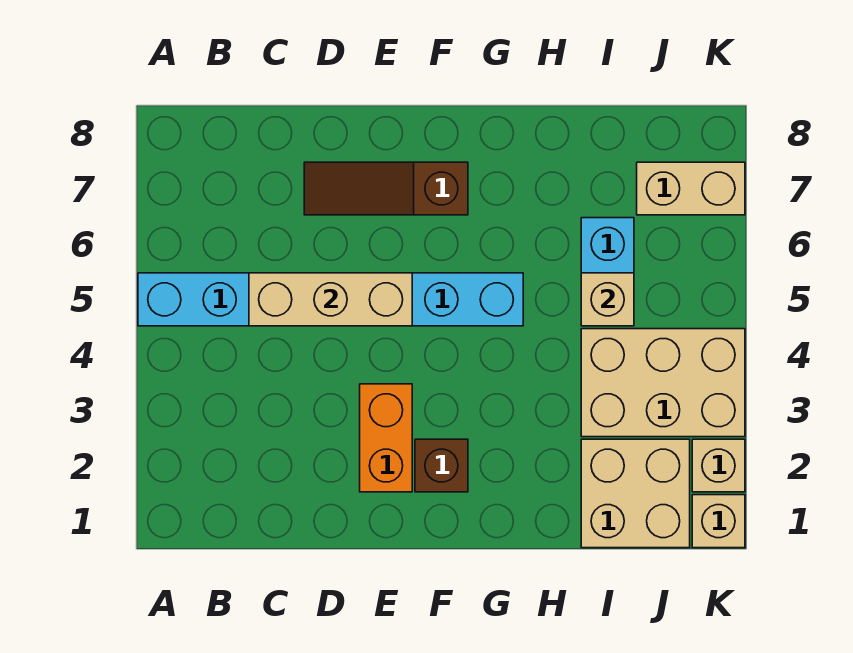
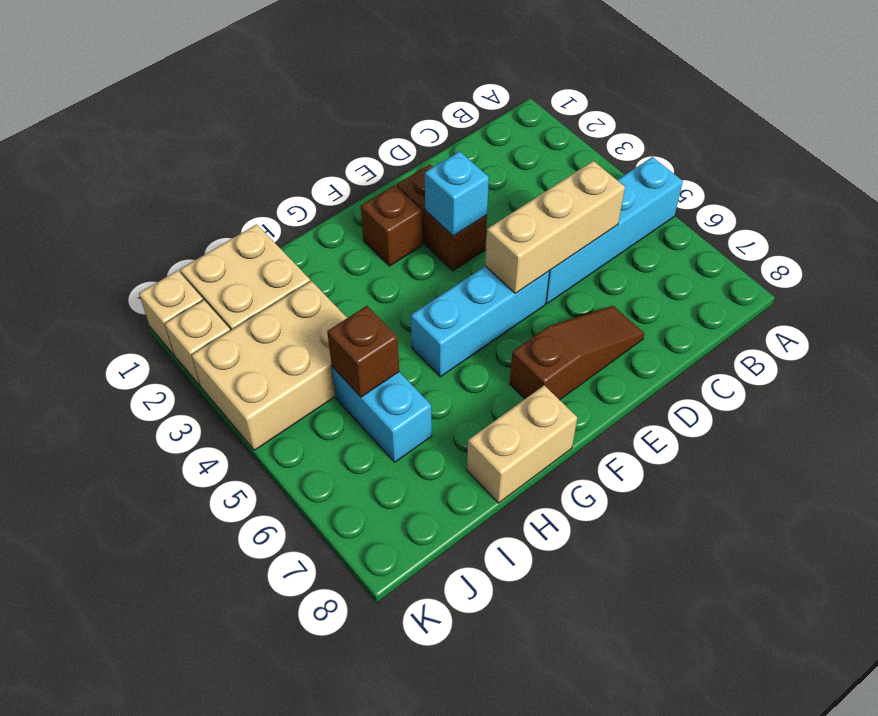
orange brick E2:E3 level 1 -> brown brick E2:E3 level 1
none -> cyan brick E3 level 2
tan brick I5 level 2 -> brown brick I5 level 2
tan brick J7:K7 level 1 -> tan brick G8:H8 level 1

